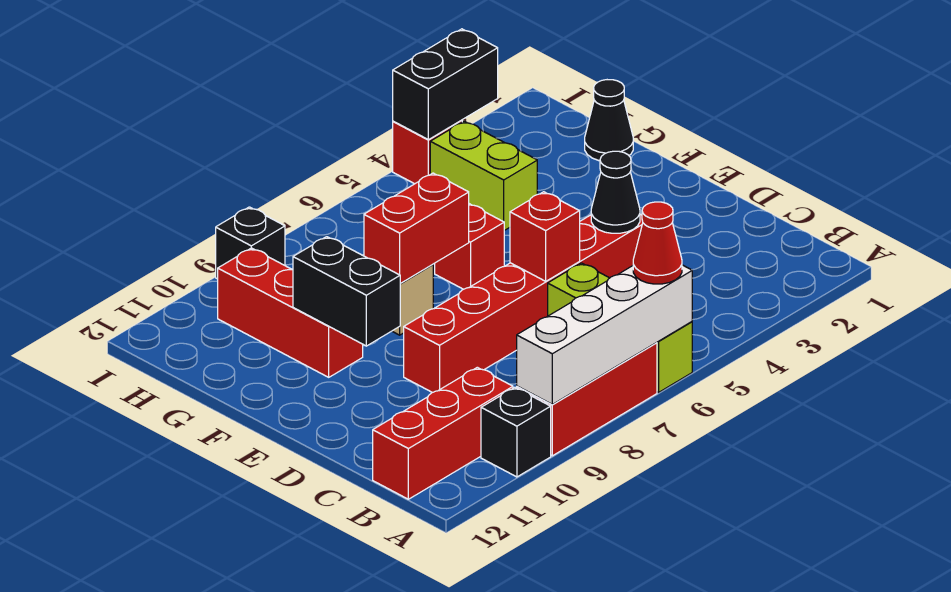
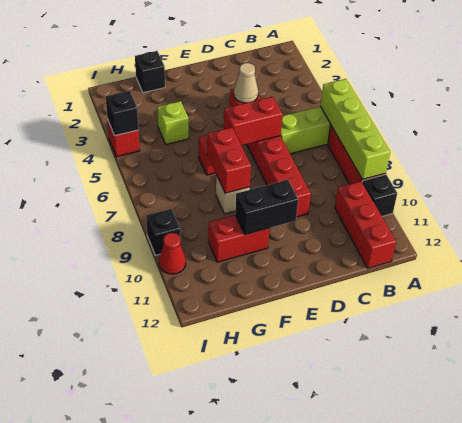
white brick A6:A9 level 2 -> lime brick A6:A9 level 2
red cone A6 level 3 -> red cone I10 level 1
black cone D4 level 2 -> tan cone D4 level 2
red brick D6 level 2 -> red brick D6:E6 level 2
red brick F10:H10 level 1 -> red brick F10:G10 level 1
black cone G1 level 1 -> black brick G1 level 1
lime brick G4:H4 level 1 -> lime brick G4 level 1
black brick I3:I4 level 2 -> black brick I4 level 2

